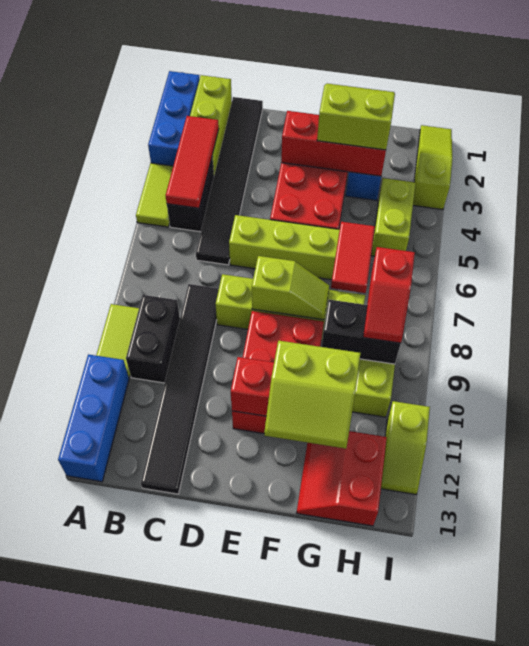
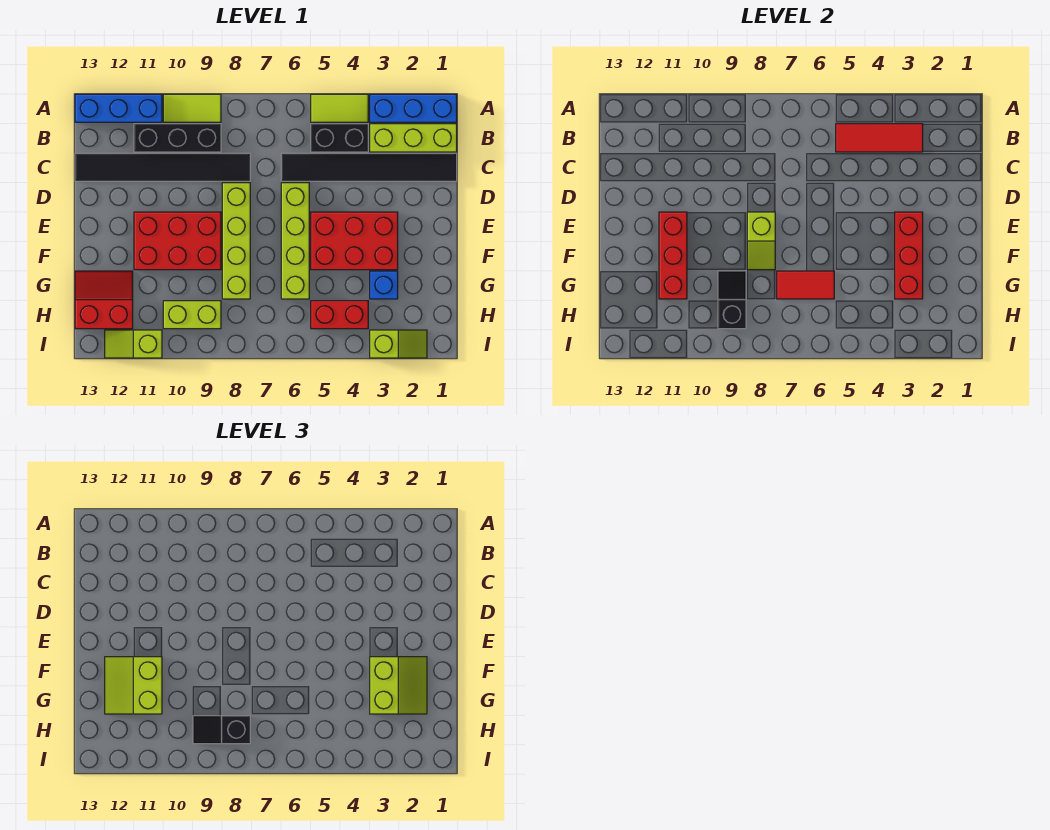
black brick B9:B10 level 1 -> black brick B9:B11 level 1
black brick G9:H9 level 2 -> black slope G9:H9 level 2 top H
lime brick H4:H5 level 1 -> red brick H4:H5 level 1
red slope H8:H9 level 3 top 8 -> black slope H8:H9 level 3 top 8
lime slope I1:I3 level 1 top 3 -> lime slope I2:I3 level 1 top 3

